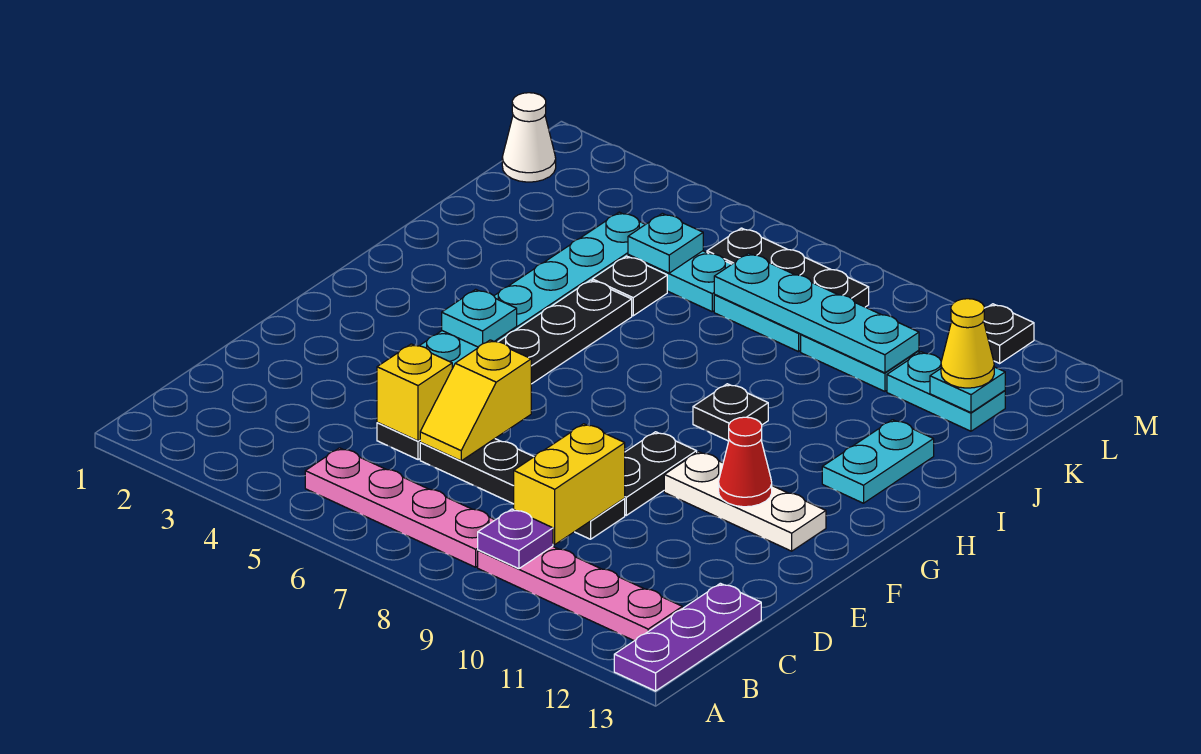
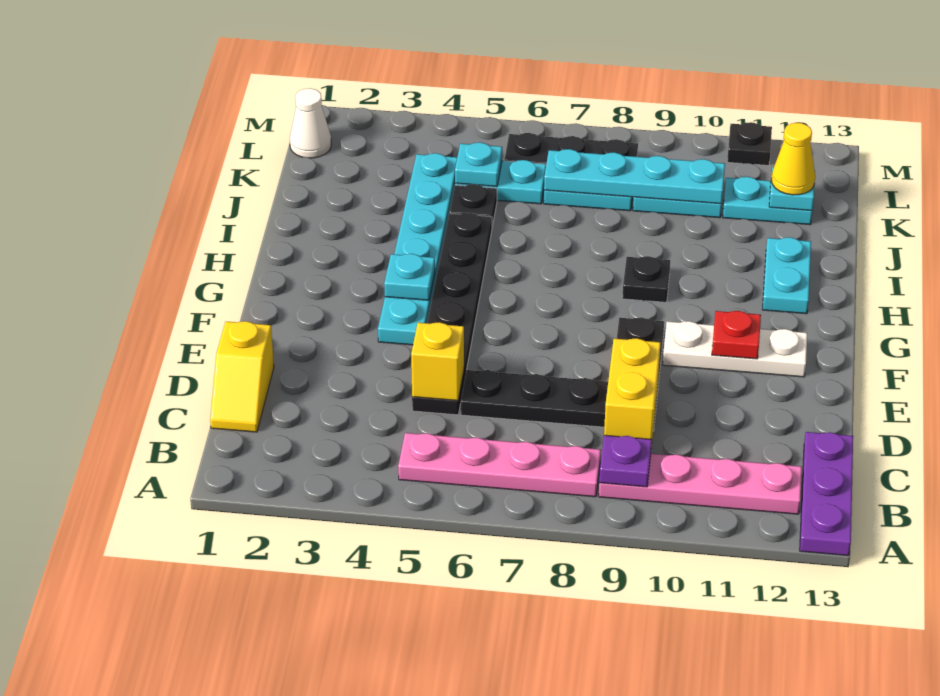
yellow slope D6:E6 level 2 top E -> yellow slope C1:D1 level 1 top D
red cone F11 level 2 -> red plate F11 level 2

